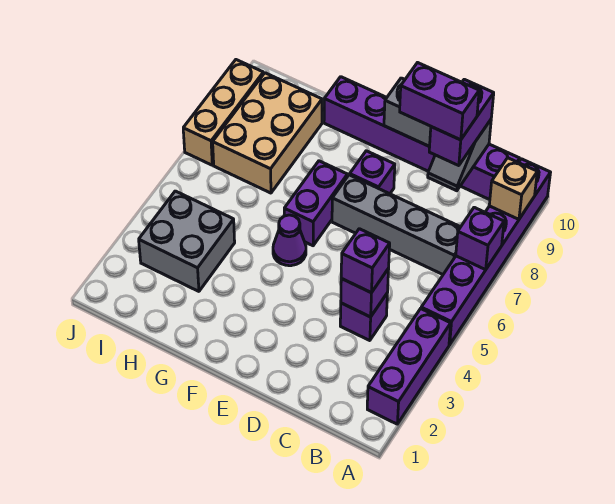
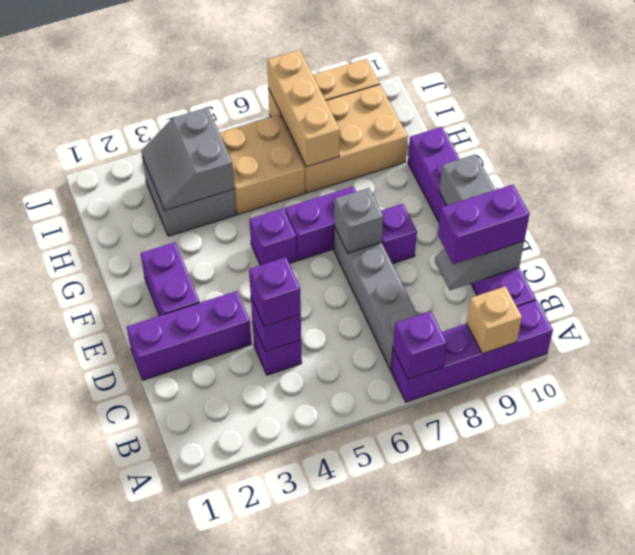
purple brick A2:A4 level 1 -> purple brick D1:D3 level 1
purple brick A5:A10 level 1 -> purple brick A7:A10 level 1
purple brick C9:D9 level 4 -> purple brick E2:F2 level 1
none -> grey brick E7 level 2
purple cone F5 level 1 -> purple brick F5 level 1
none -> grey slope H3:I4 level 2 top 4
none -> tan brick H5:I6 level 1
none -> tan brick H7:J7 level 2

